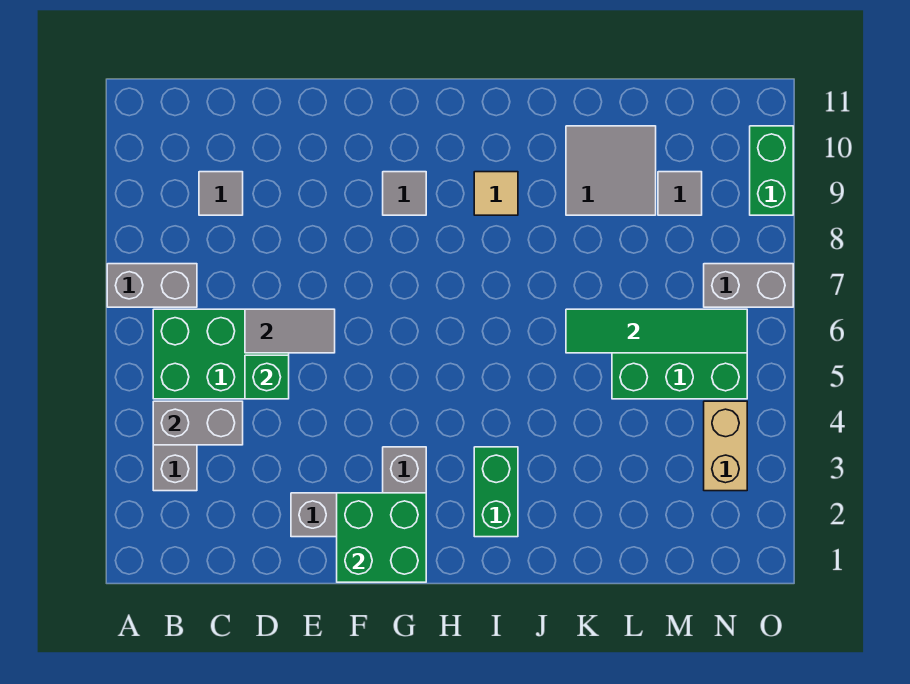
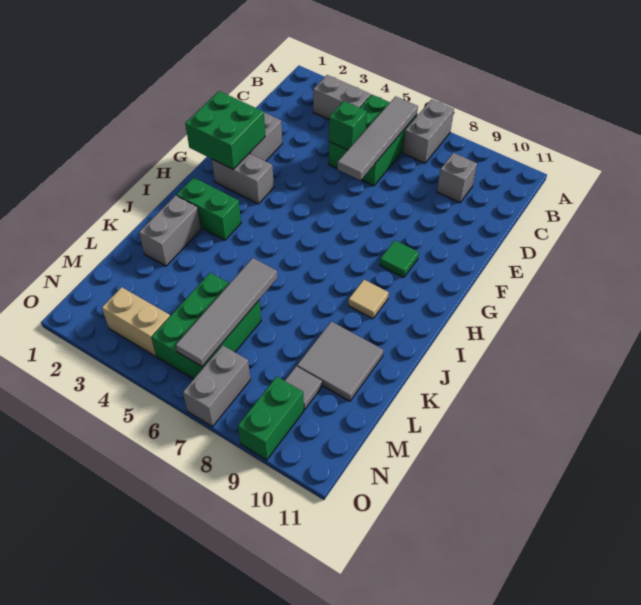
grey brick B4:C4 level 2 -> grey brick J2:K2 level 1
grey tile C9 level 1 -> grey brick C9 level 1
grey tile D6:E6 level 2 -> grey tile B6:E6 level 2
grey tile G9 level 1 -> green tile G9 level 1
green tile K6:N6 level 2 -> grey tile K6:N6 level 2
green brick O9:O10 level 1 -> green brick N9:O9 level 1

